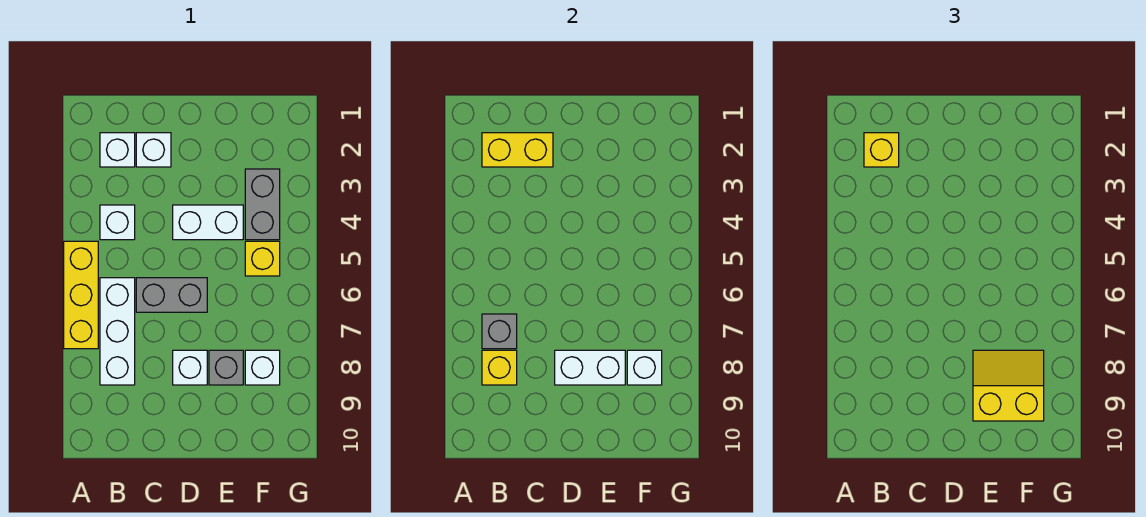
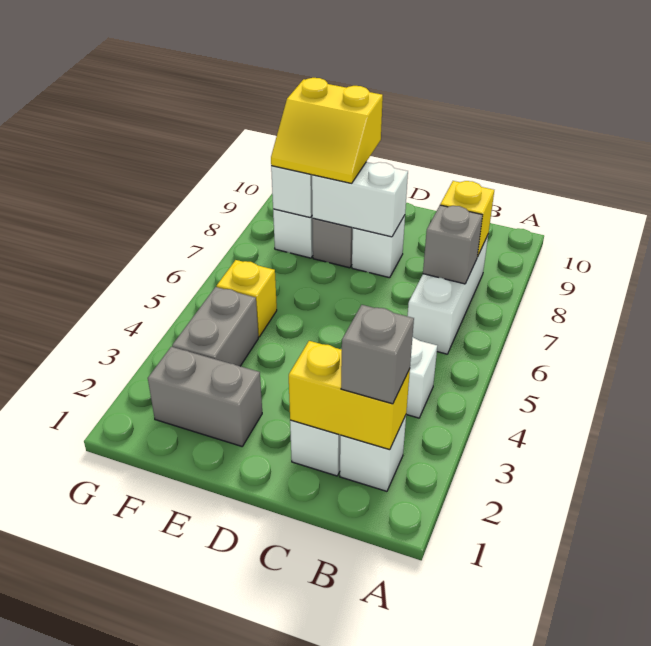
yellow brick A5:A7 level 1 -> none
yellow brick B2 level 3 -> grey brick B2 level 3
grey brick C6:D6 level 1 -> grey brick E2:F2 level 1
white brick D4:E4 level 1 -> none

